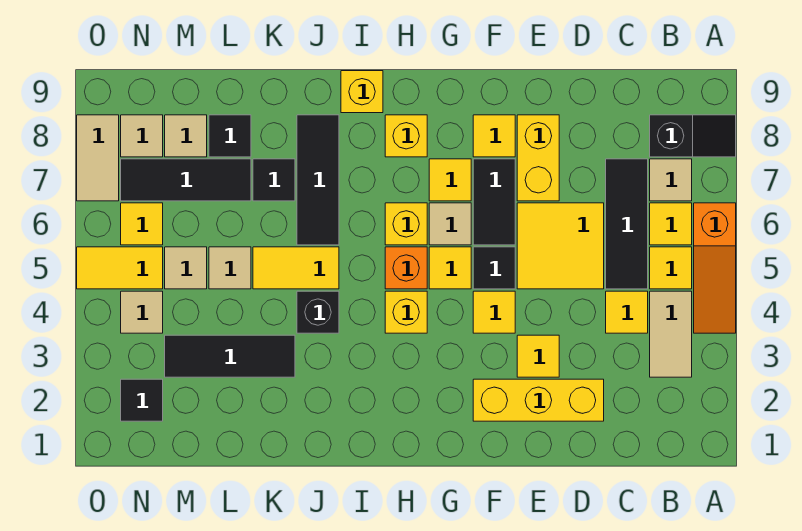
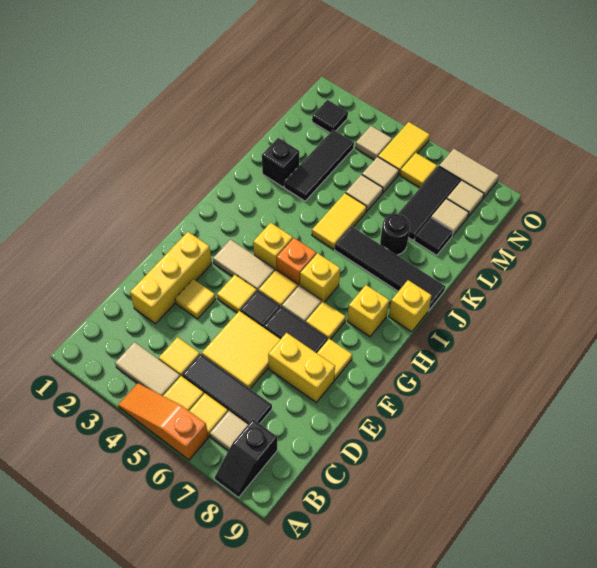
none -> tan tile G3:G4 level 1
black brick J4 level 1 -> black brick K2 level 1
black tile J6:J8 level 1 -> black tile J6:J9 level 1
black tile K7 level 1 -> black round brick K7 level 1

